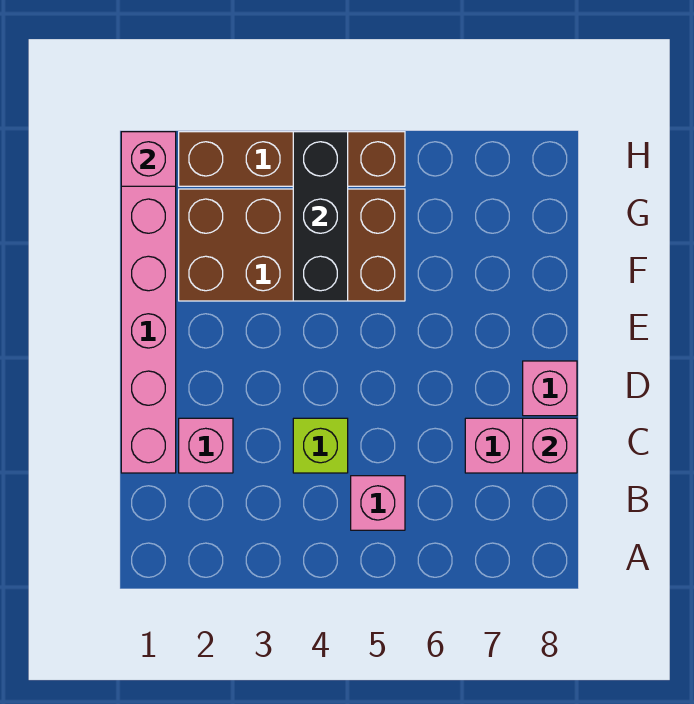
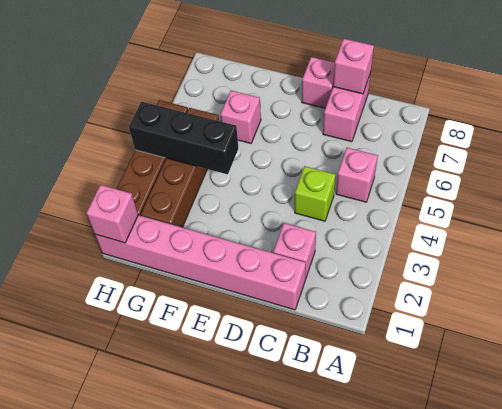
brown brick F2:G5 level 1 -> brown brick G2:G5 level 1
none -> pink brick F6 level 1

